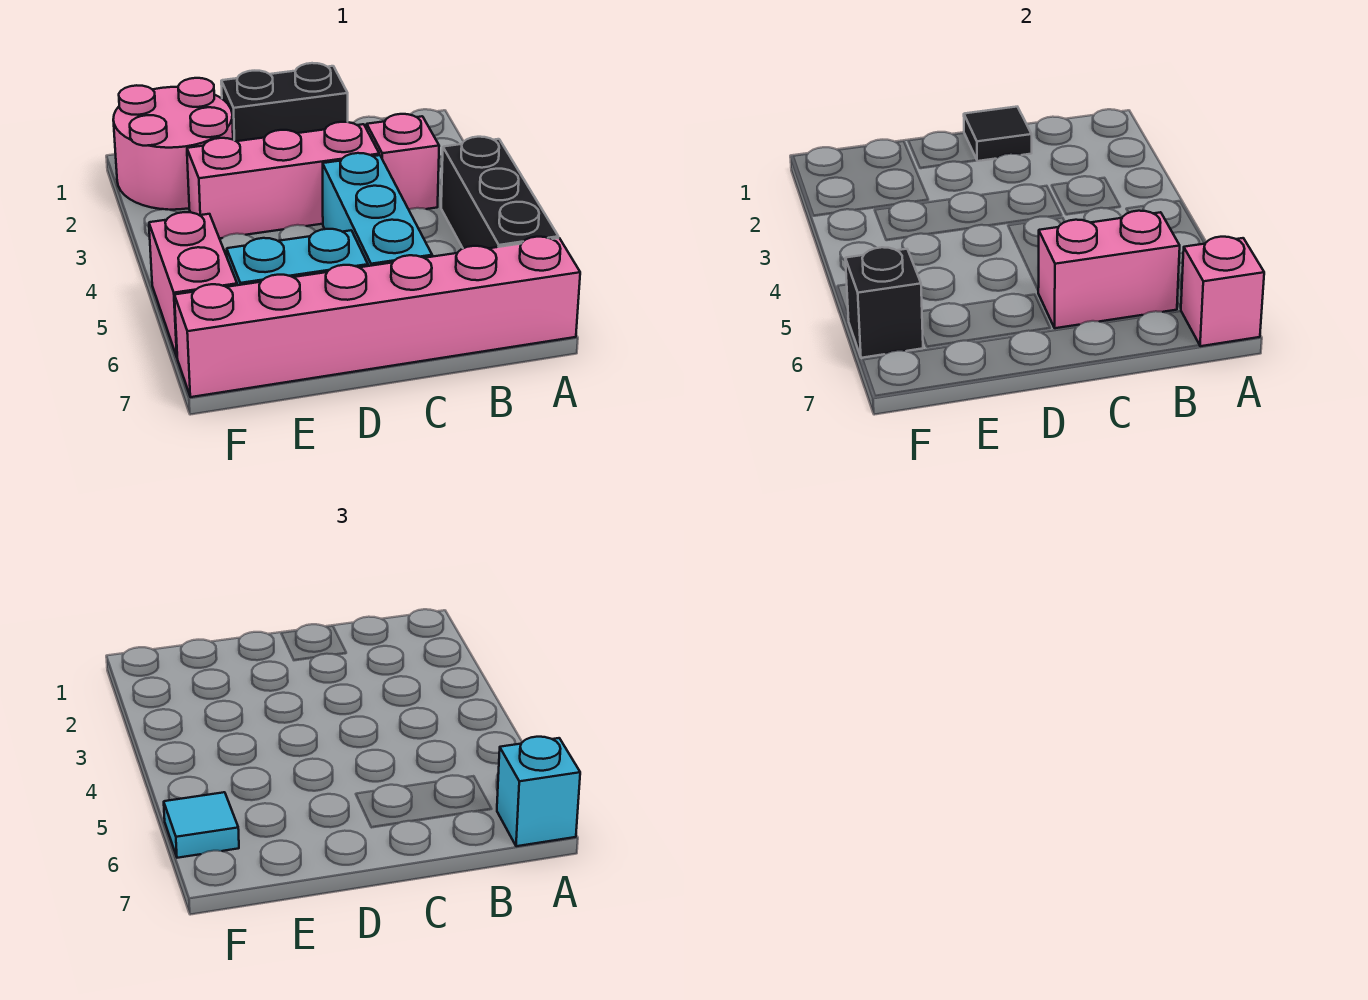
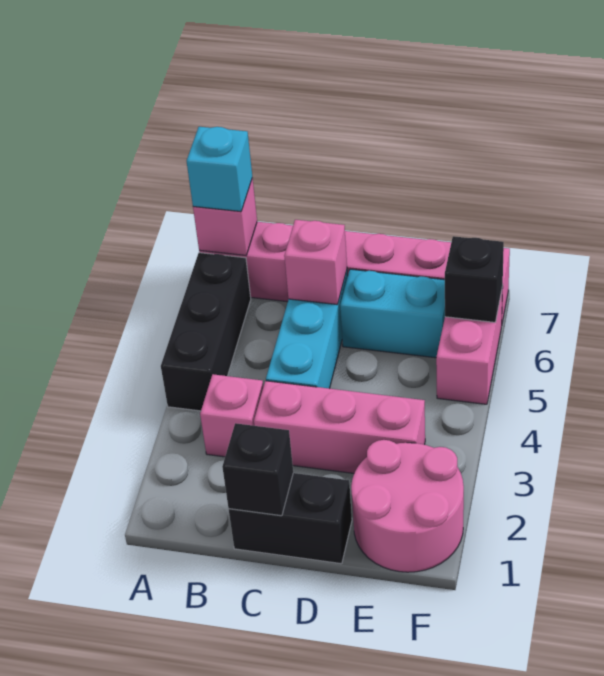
pink brick B6:C6 level 2 -> pink brick C6 level 2
black tile C1 level 2 -> black brick C1 level 2
cyan tile F6 level 3 -> none

